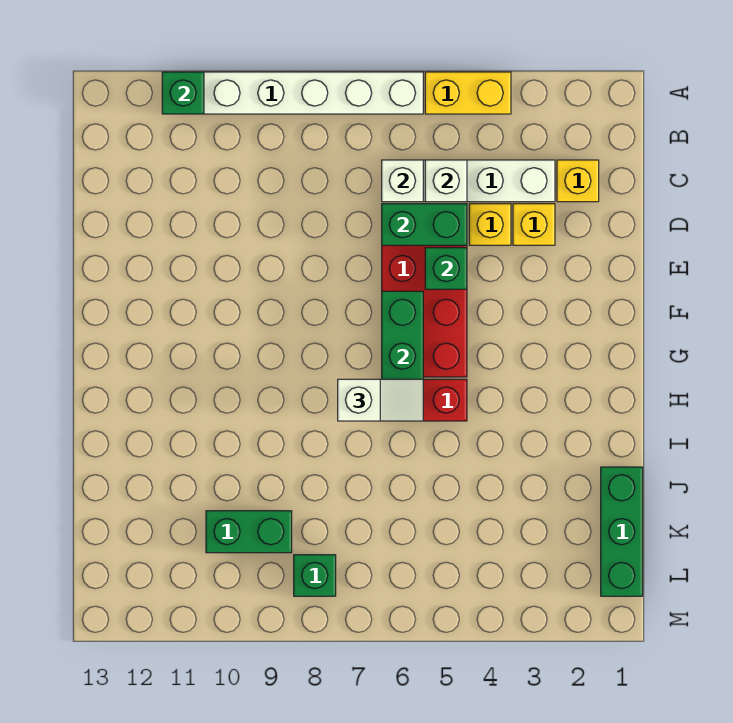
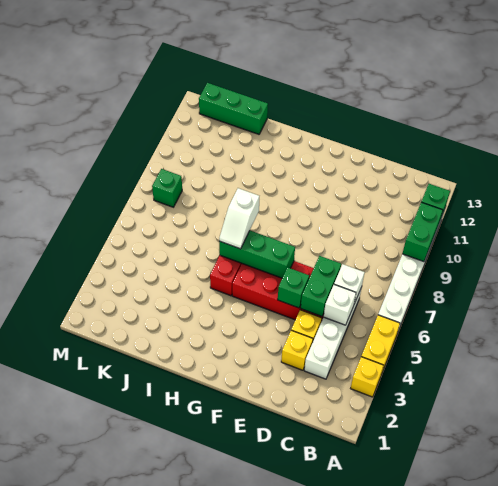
yellow brick C2 level 1 -> yellow brick A3 level 1
green brick J1:L1 level 1 -> green brick J13:L13 level 1
green brick K9:K10 level 1 -> green brick A9:A10 level 2

